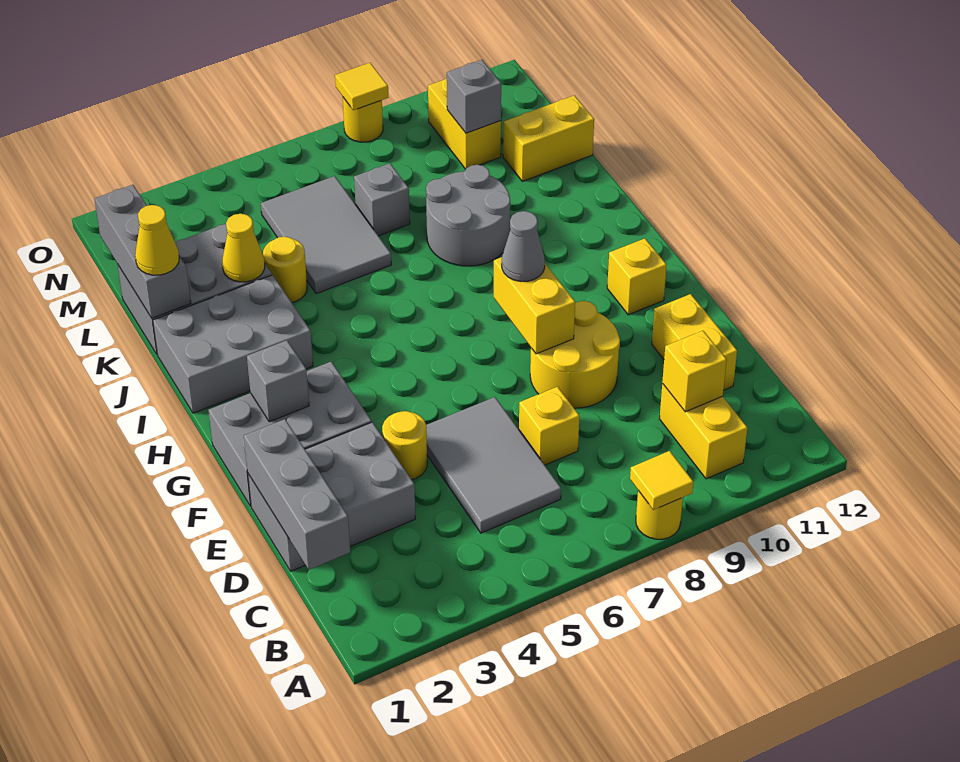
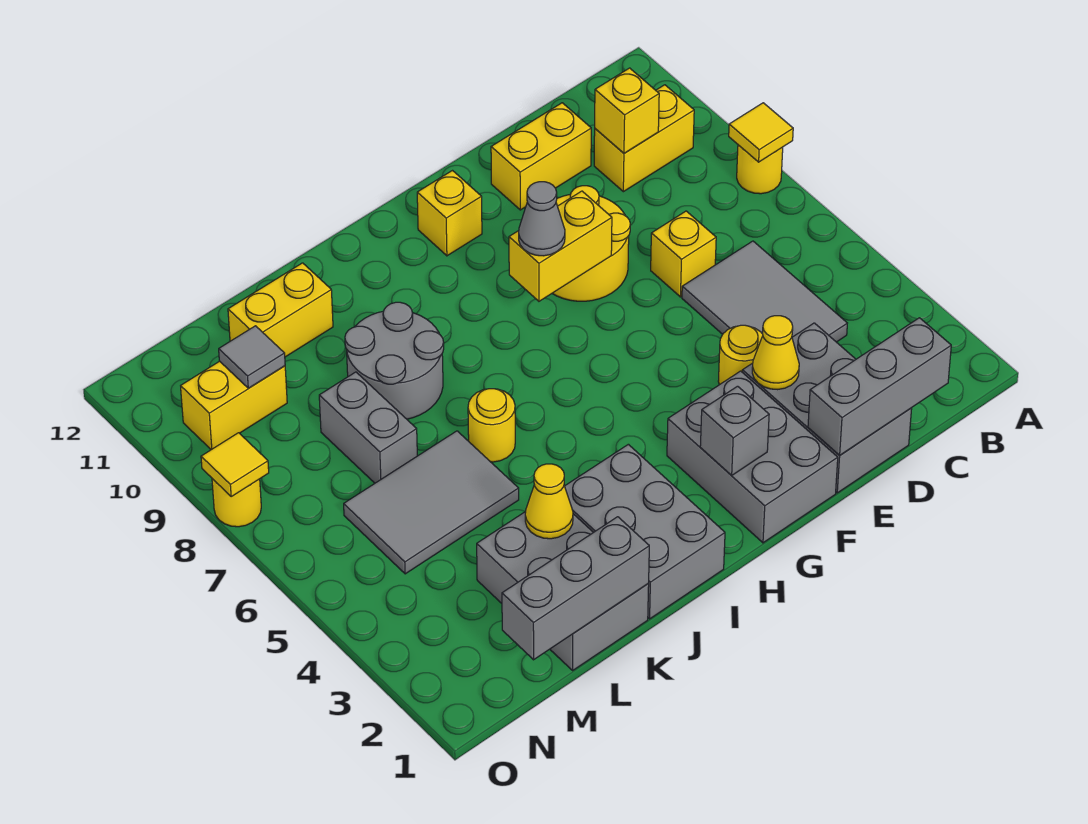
grey tile C5:E6 level 1 -> grey tile C4:D6 level 1
yellow cone K1 level 3 -> yellow cone E3 level 2
yellow round brick K4 level 1 -> yellow round brick J6 level 1
grey brick L7 level 1 -> grey brick L7:L8 level 1
yellow brick L11:L12 level 1 -> yellow brick K11:L11 level 1
grey brick M10 level 2 -> grey tile M10 level 2

